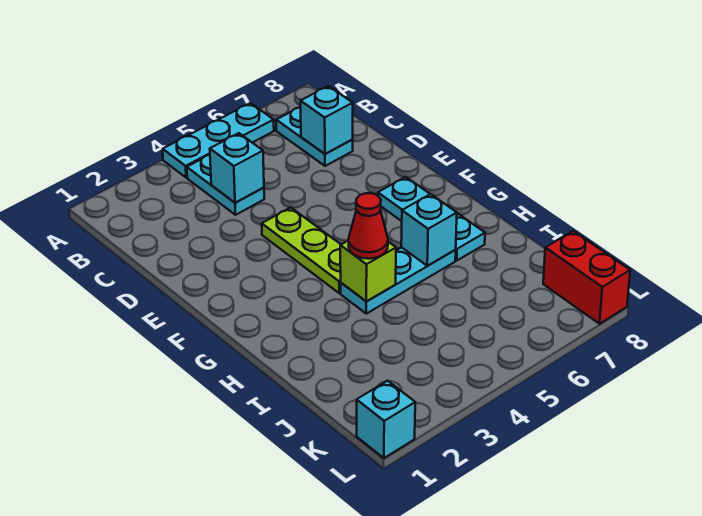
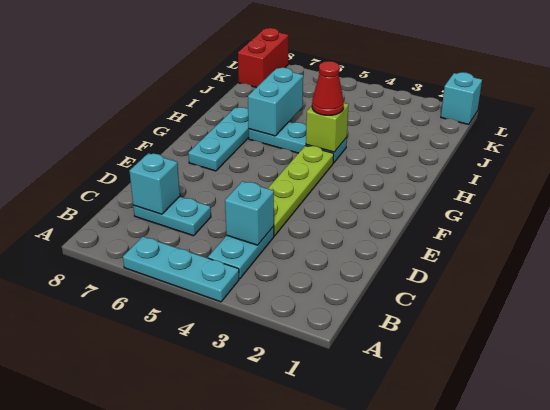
cyan plate B7:C7 level 1 -> cyan plate C6:C7 level 1
lime plate E4:G4 level 1 -> lime plate D4:G4 level 1
cyan brick H6 level 2 -> cyan brick H6:I6 level 2

